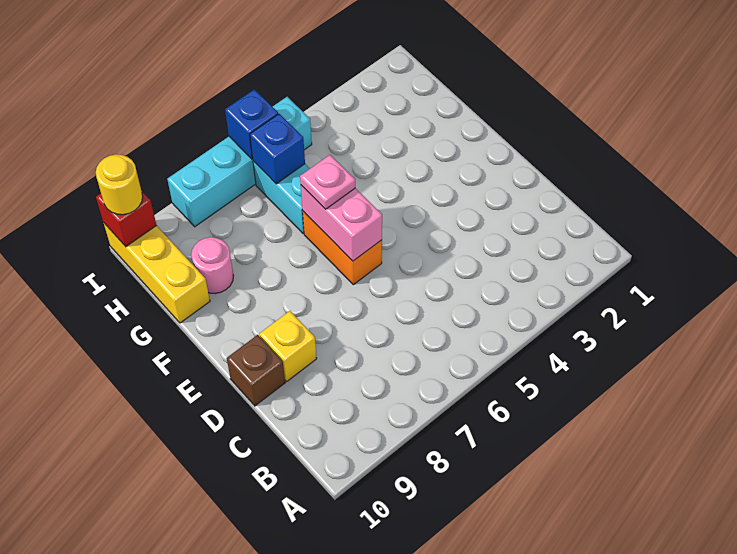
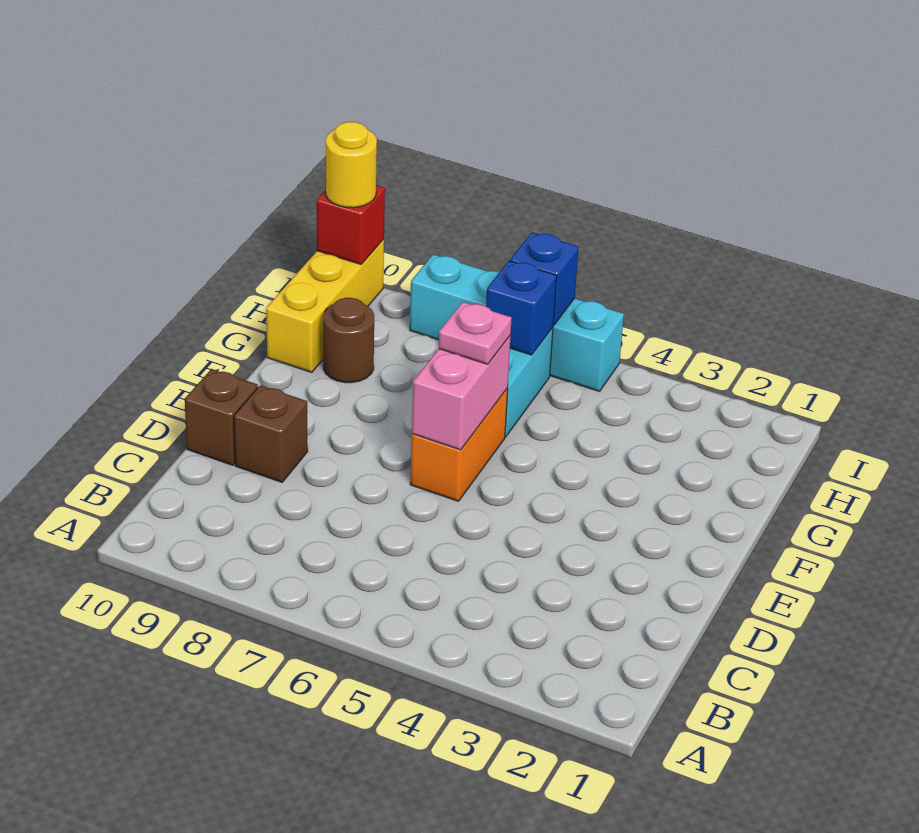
yellow brick D9 level 1 -> brown brick D9 level 1
pink round brick G9 level 1 -> brown round brick G9 level 1

